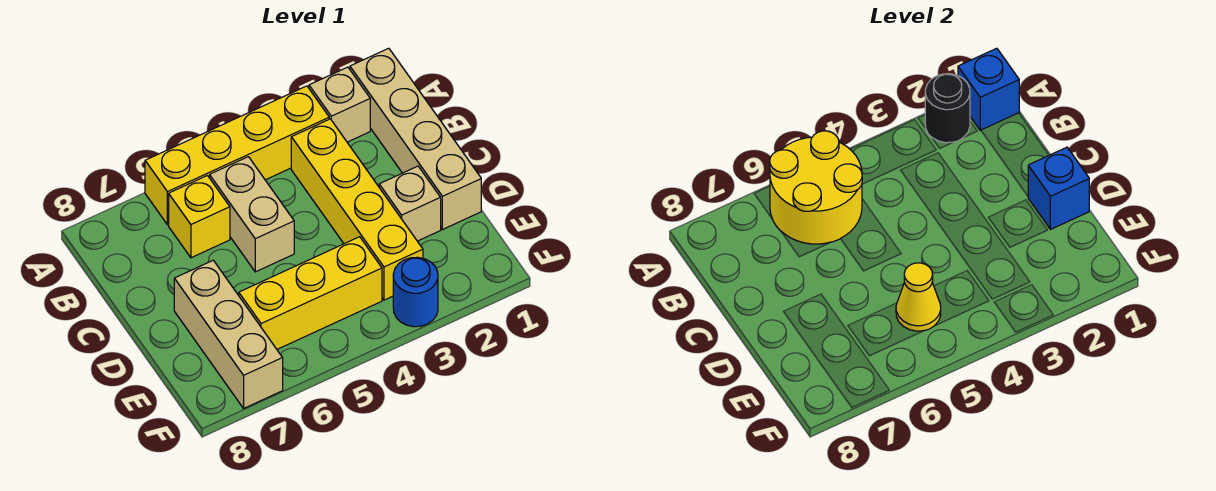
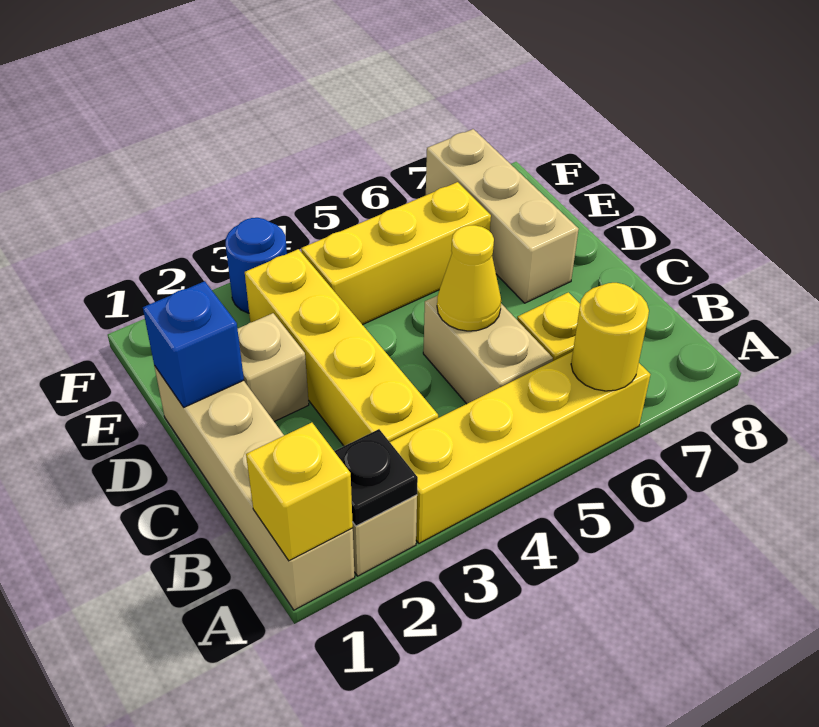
blue brick A1 level 2 -> yellow brick A1 level 2
black round brick A2 level 2 -> black plate A2 level 2
yellow round brick A5:B6 level 2 -> yellow round brick A6 level 2
yellow cone E5 level 2 -> yellow cone C5 level 2

